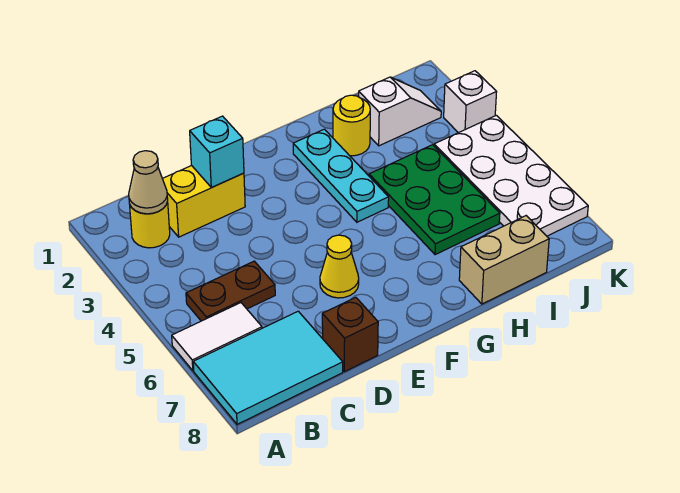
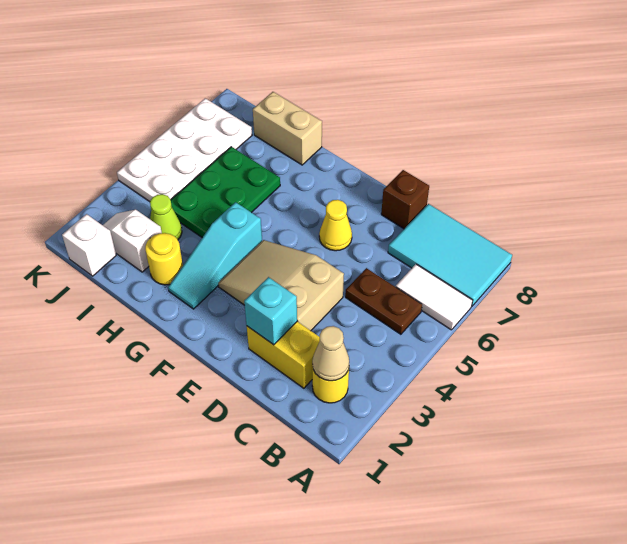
none -> tan slope D3:F4 level 1 top D
cyan plate G2:G4 level 1 -> cyan slope G2:G4 level 1 top 4
none -> lime cone I3 level 1
white brick K3 level 1 -> white brick J1 level 1

